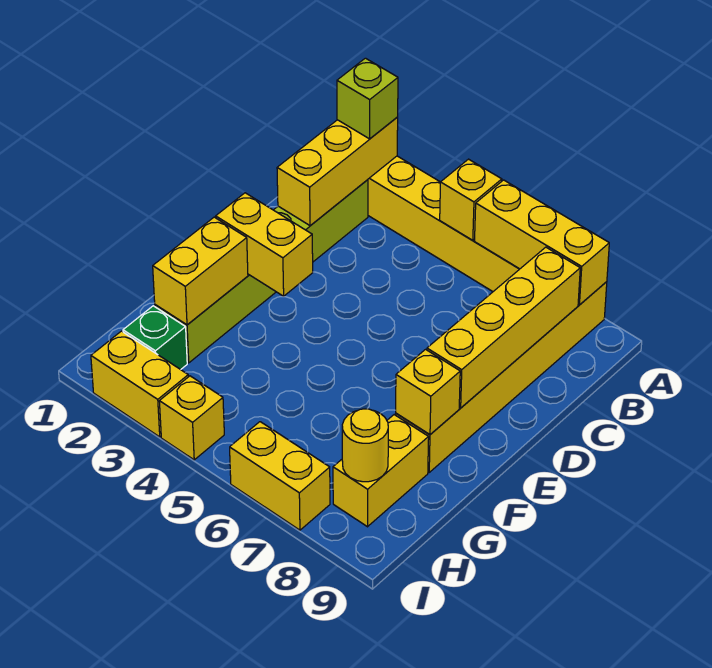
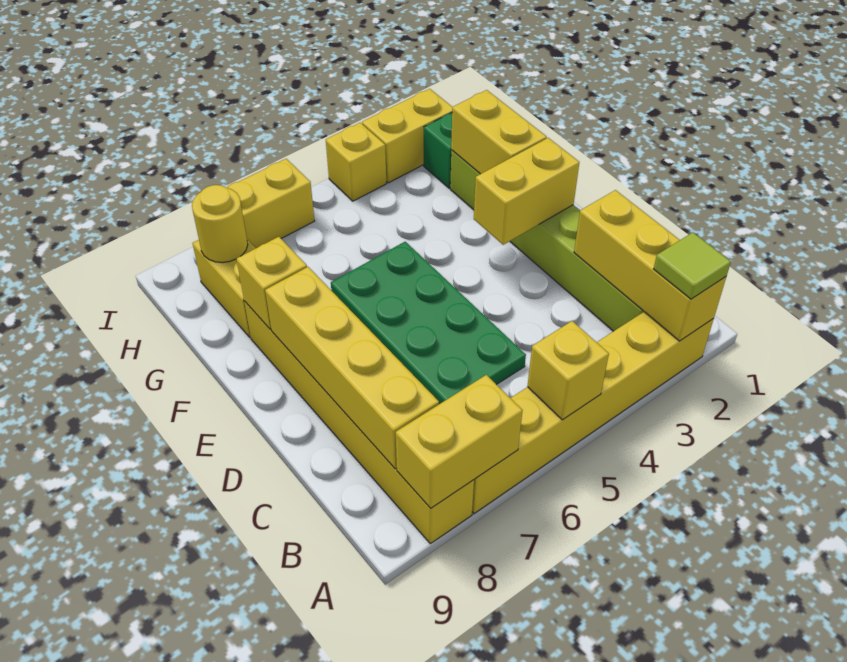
lime brick A2 level 3 -> lime tile A2 level 3
yellow brick A6:A8 level 2 -> yellow brick A7:A8 level 2
none -> green plate C5:F6 level 1

